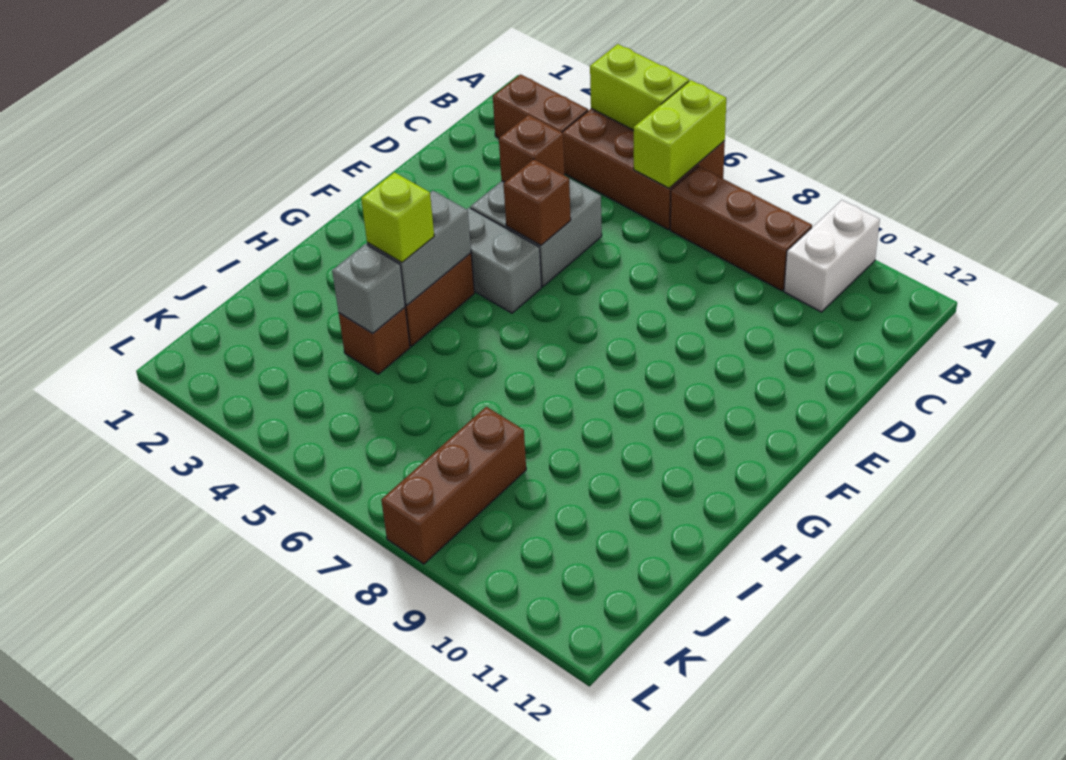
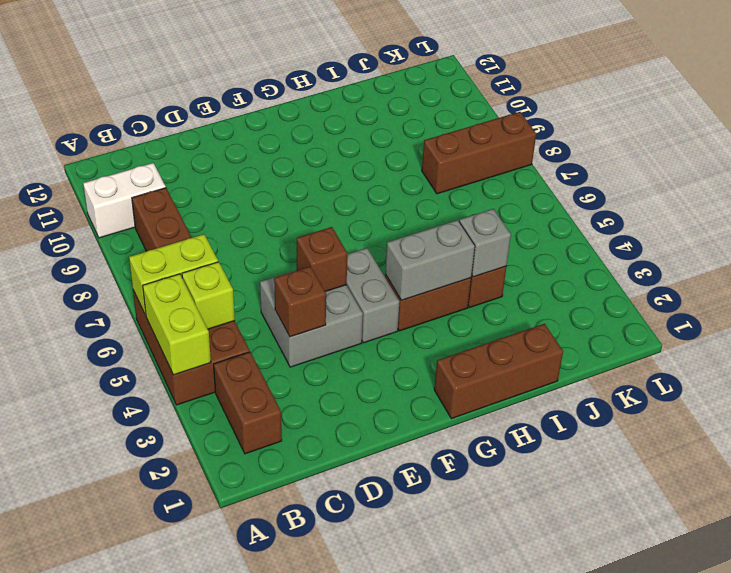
none -> brown brick G1:I1 level 1
lime brick H4 level 3 -> lime brick B5 level 2

